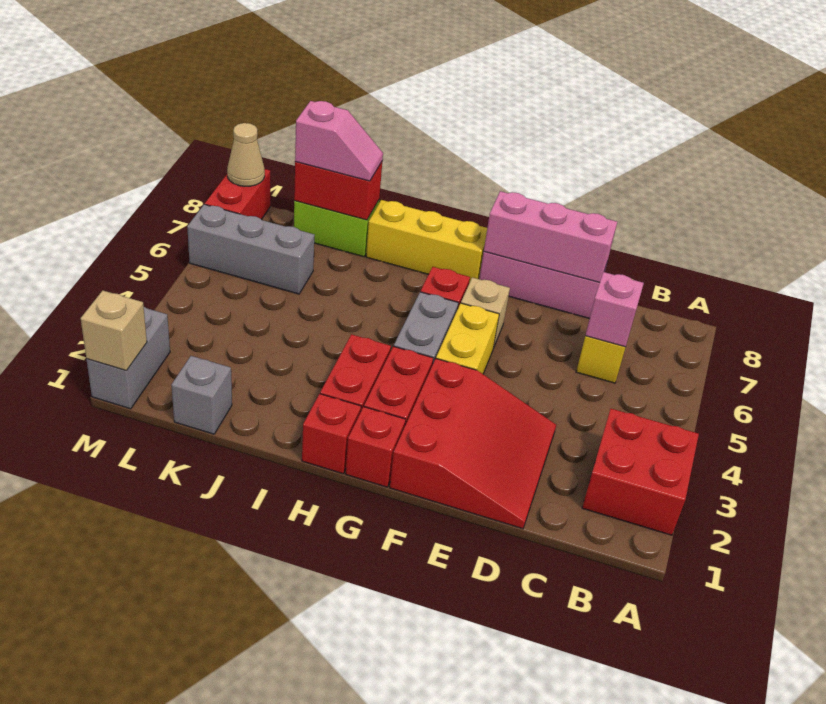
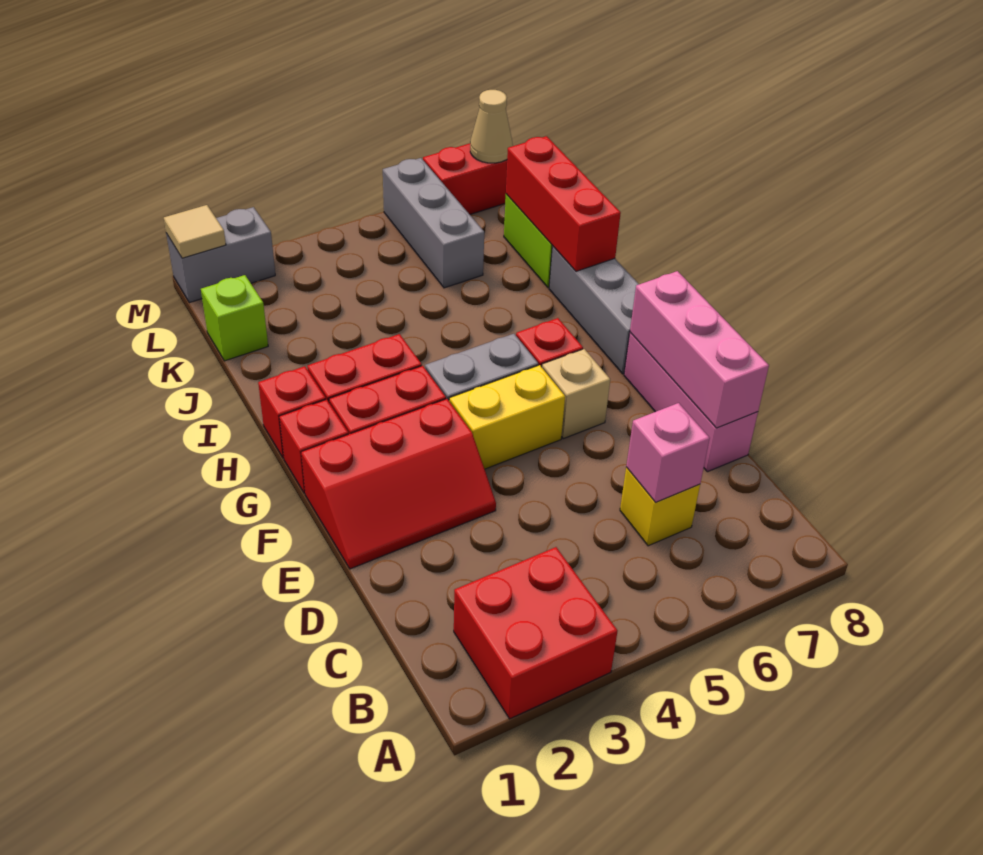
red slope D1:F3 level 1 top F -> red slope E1:F3 level 1 top F
yellow brick G8:I8 level 1 -> grey brick G8:I8 level 1
red brick J8:K8 level 2 -> red brick I8:K8 level 2
pink slope J8:K8 level 3 top K -> none
grey brick K1 level 1 -> lime brick K1 level 1
tan brick M1 level 2 -> tan tile M1 level 2

